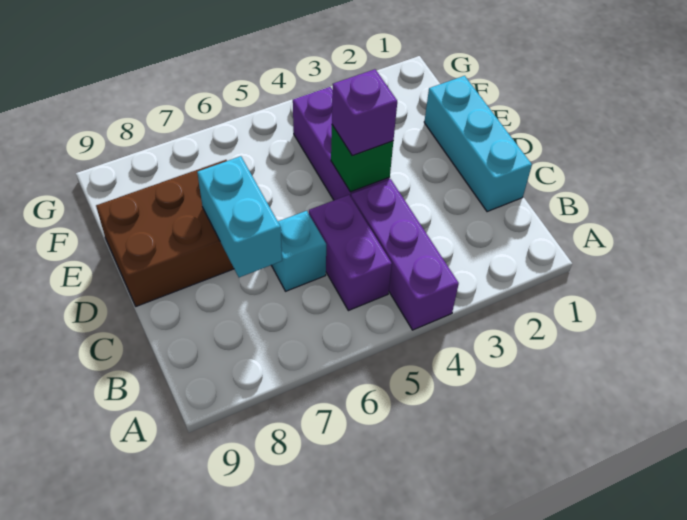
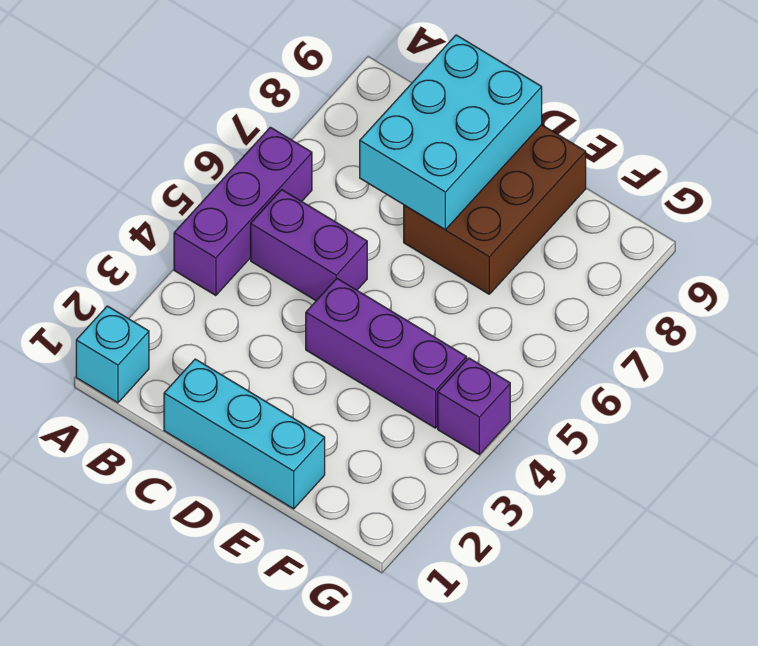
purple brick A4:C4 level 1 -> purple brick A4:A6 level 1
cyan brick C6 level 1 -> cyan brick A1 level 1
cyan brick C7:D7 level 2 -> cyan brick C7:D9 level 2
green brick D4 level 2 -> none
purple brick D4 level 3 -> purple brick G4 level 1

